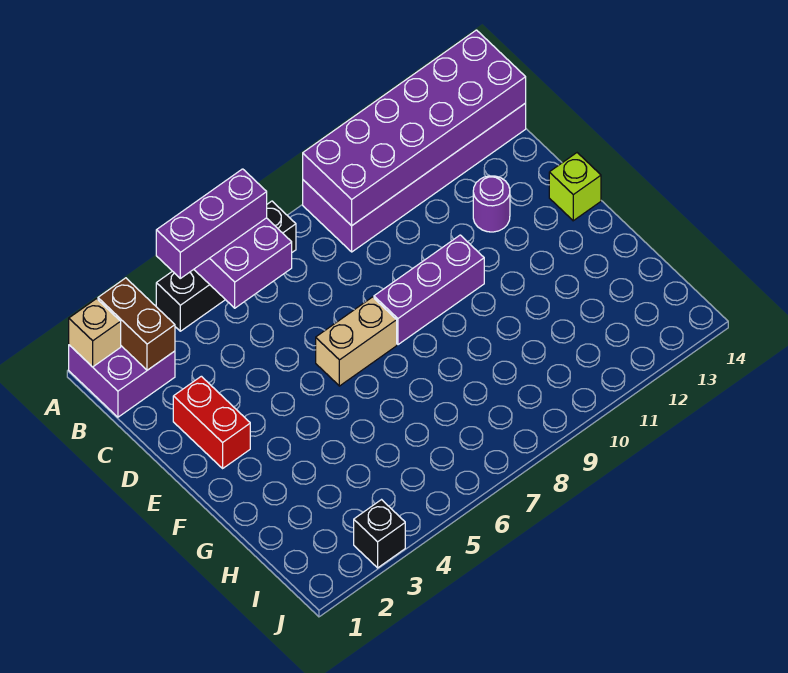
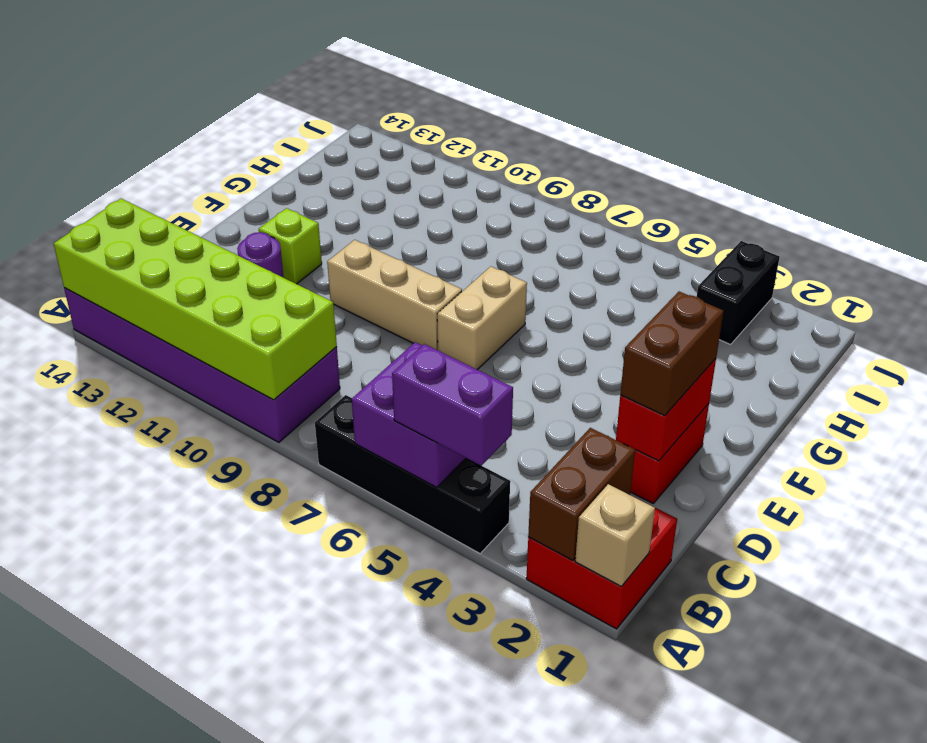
purple brick A1:B2 level 1 -> red brick A1:B2 level 1
purple brick A4:A6 level 3 -> purple brick A4:A5 level 3
purple brick A9:B14 level 2 -> lime brick A9:B14 level 2
none -> red brick D2:E2 level 2
none -> brown brick D2:E2 level 3
tan brick E6:E7 level 1 -> tan brick E7:F7 level 1
purple brick E8:E10 level 1 -> tan brick E8:E10 level 1
lime brick E14 level 1 -> lime brick E12 level 1
black brick J3 level 1 -> black brick I3:J3 level 1

